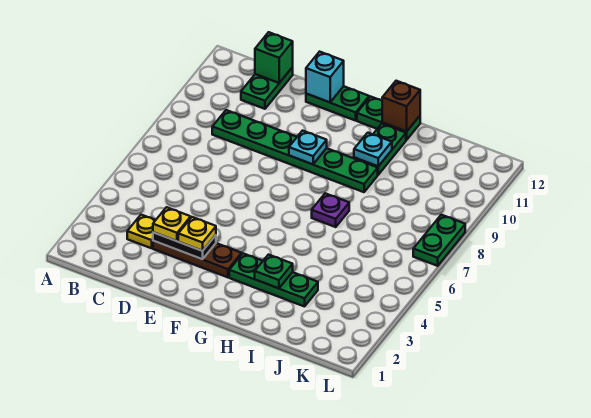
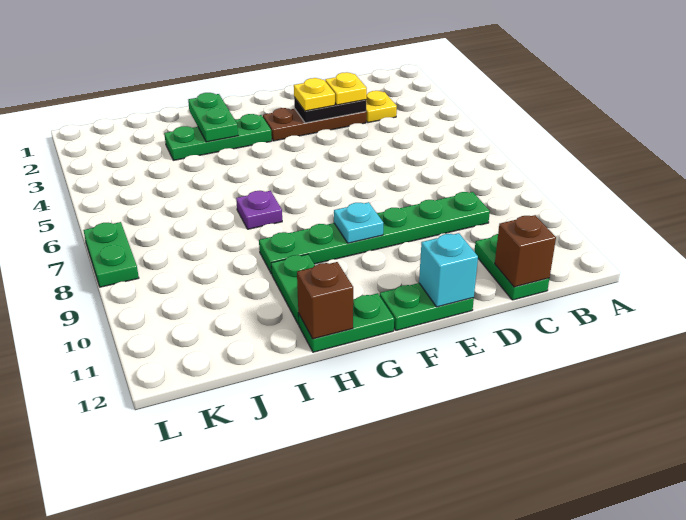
green brick C12 level 2 -> brown brick C12 level 2
green plate H3 level 2 -> green plate H2:H3 level 2
cyan plate H10 level 2 -> none

